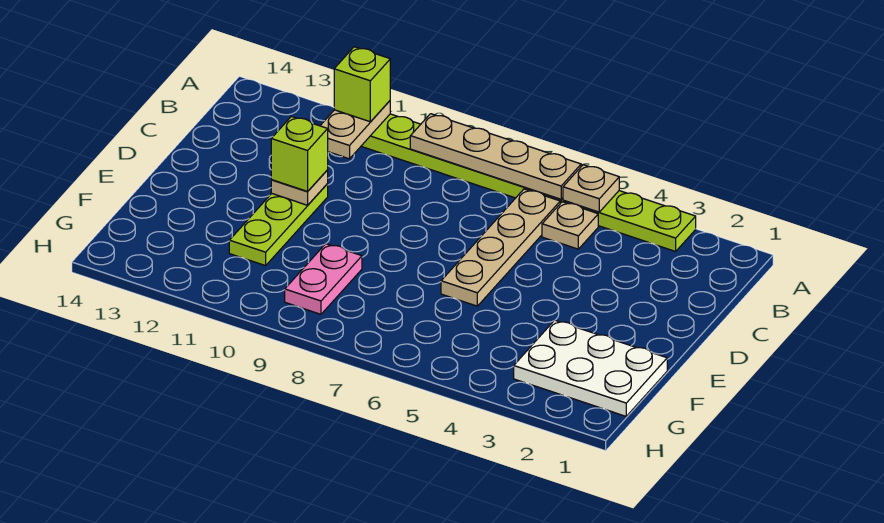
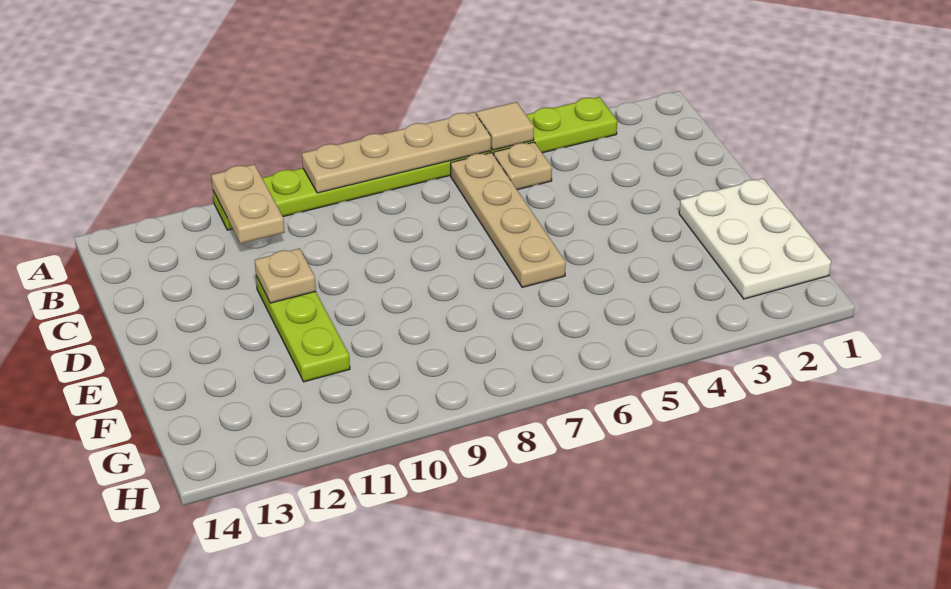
tan plate A5 level 2 -> tan tile A5 level 2
lime brick A11 level 3 -> none
lime brick D11 level 3 -> none
white plate F1:G3 level 1 -> white plate E1:G2 level 1
pink plate F9:G9 level 1 -> none

